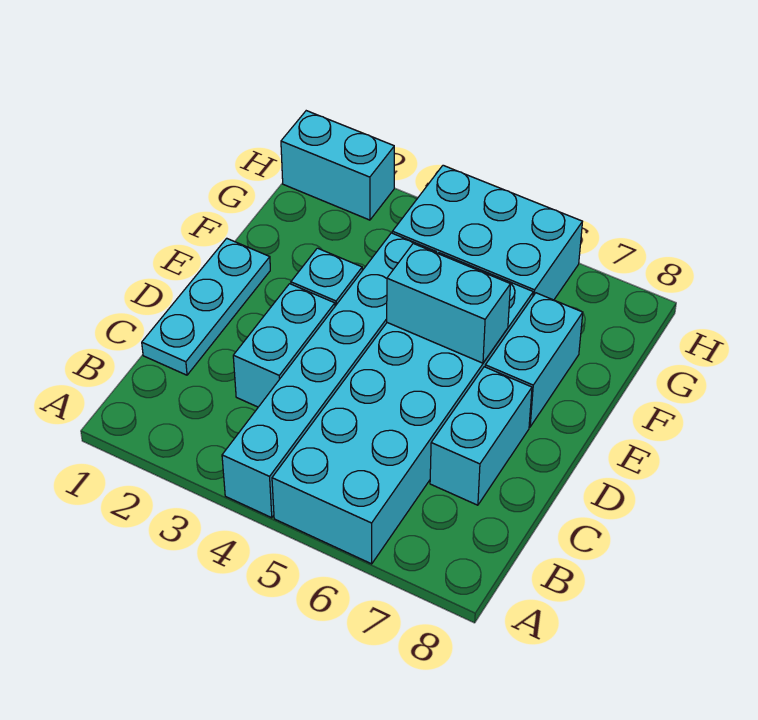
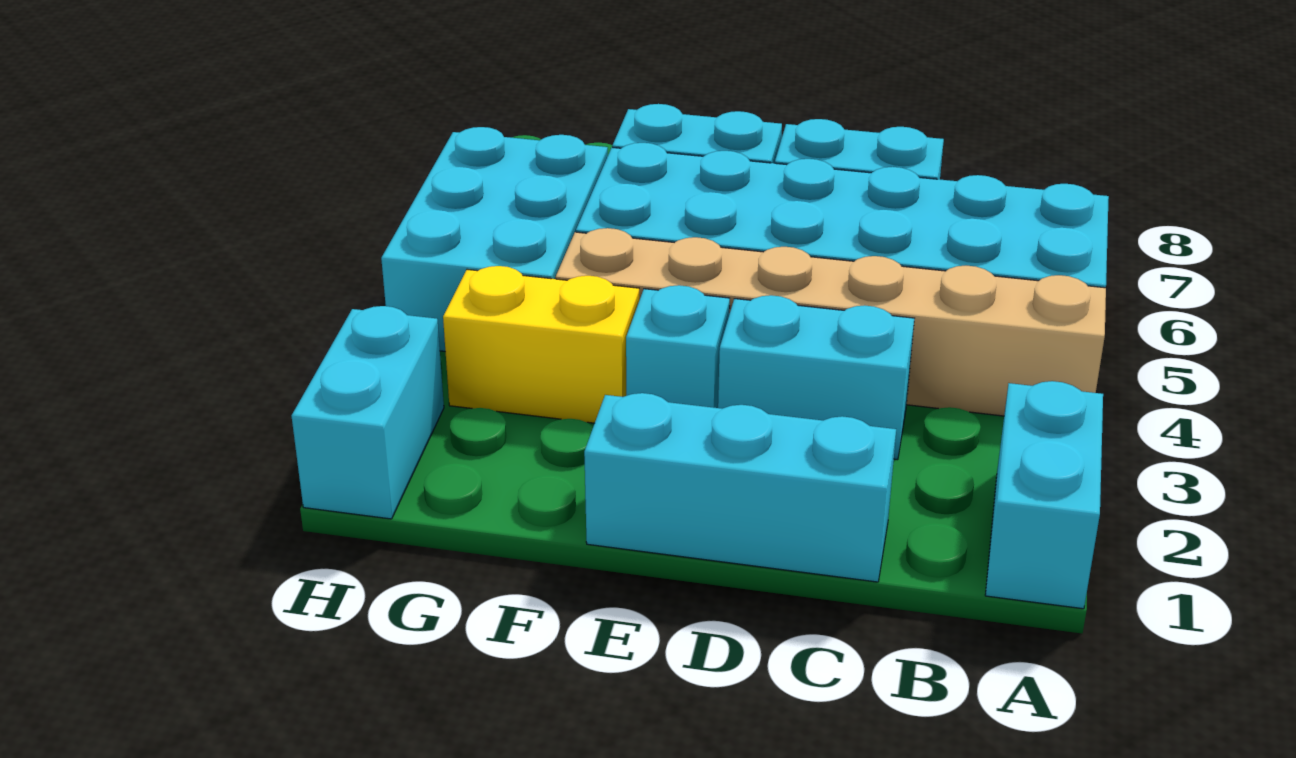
cyan brick A4:F4 level 1 -> tan brick A4:F4 level 1
cyan plate C1:E1 level 1 -> cyan brick C1:E1 level 1
cyan brick E5:E6 level 2 -> cyan brick A1:A2 level 1
none -> yellow brick F3:G3 level 1

